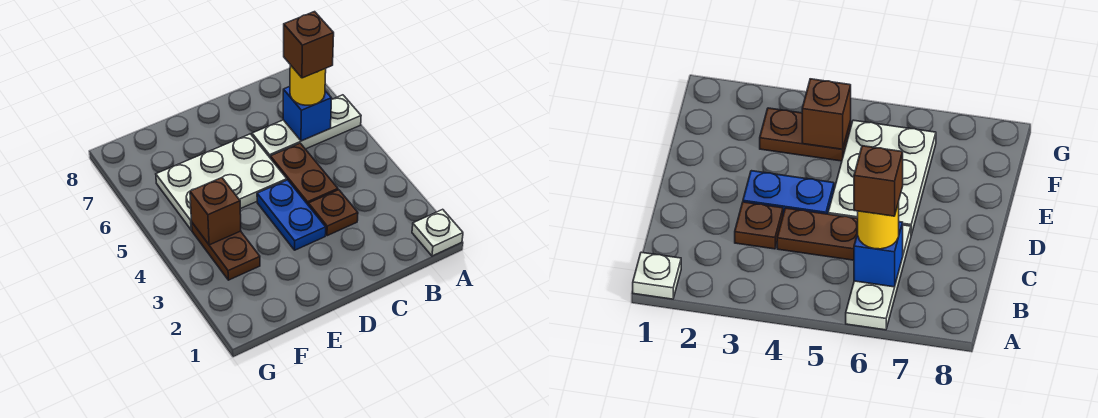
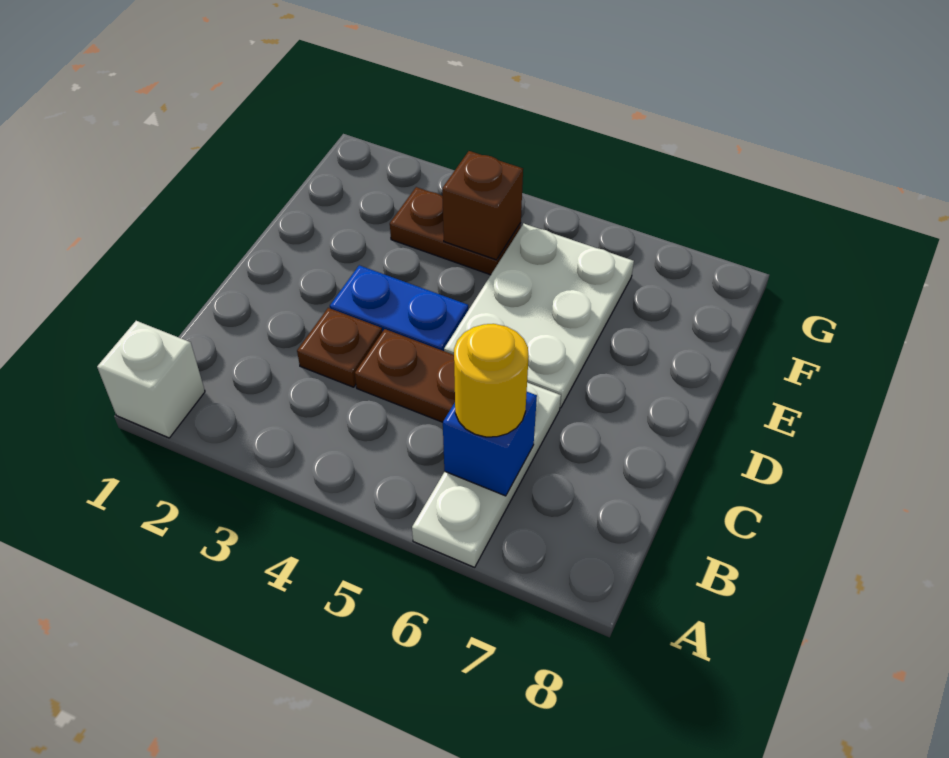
white plate A1 level 1 -> white brick A1 level 1
brown brick B6 level 4 -> none

